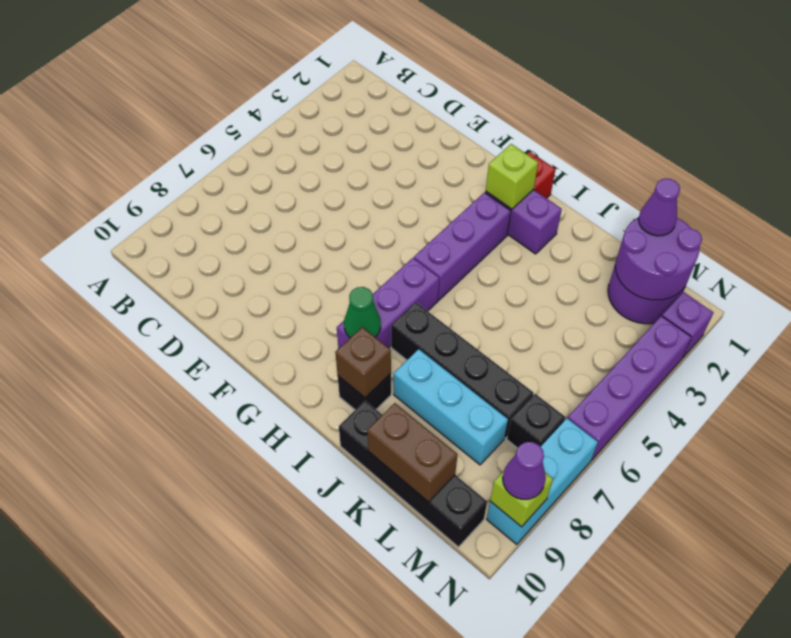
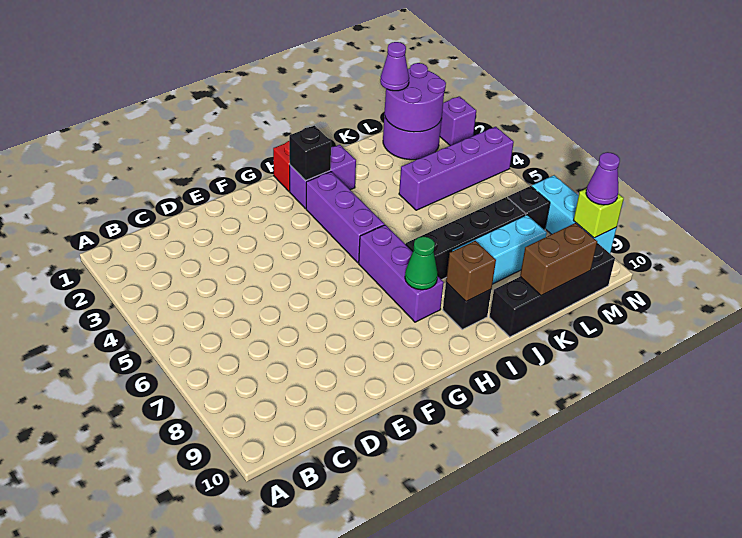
lime brick H2 level 2 -> black brick H2 level 2
purple brick N3:N6 level 1 -> purple brick K4:N4 level 1

